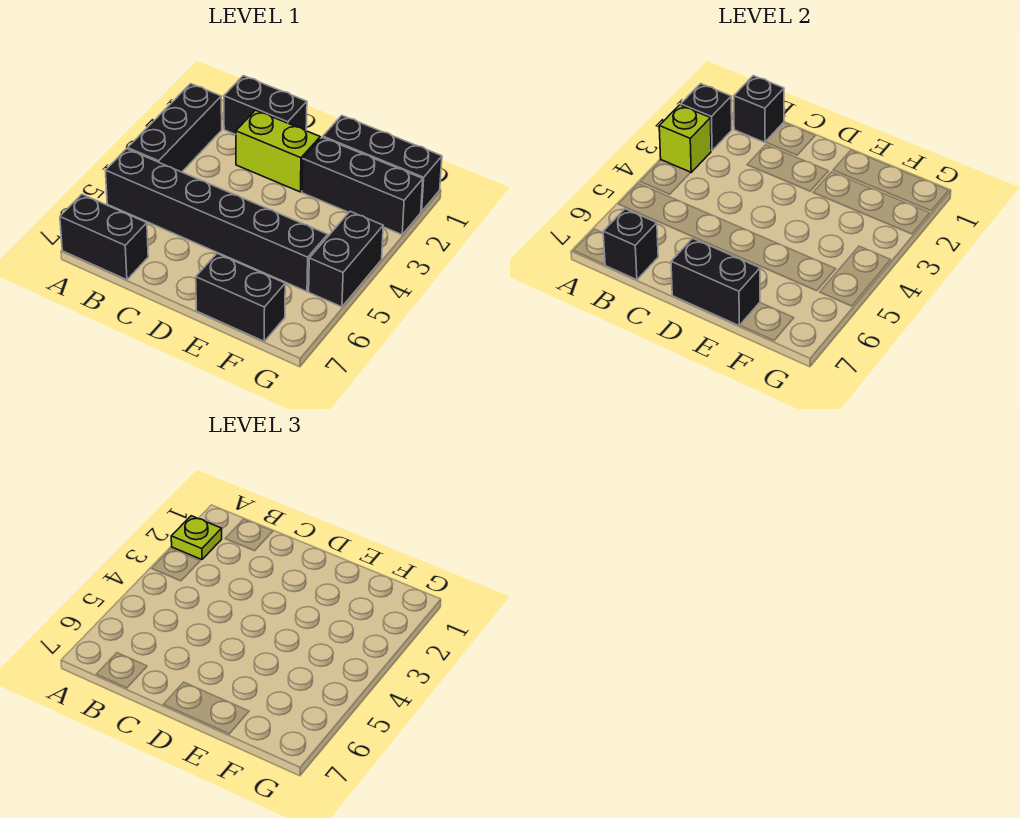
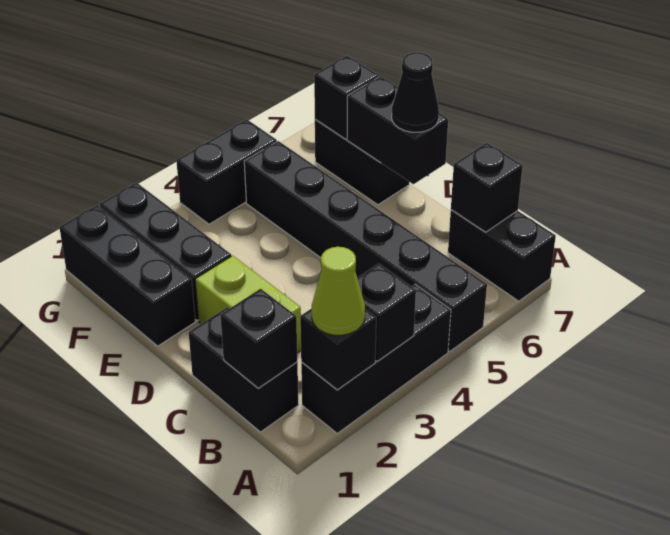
lime plate A2 level 3 -> lime cone A2 level 3
lime brick A3 level 2 -> black brick A3 level 2
none -> black cone D7 level 3
none -> black brick F7 level 2

